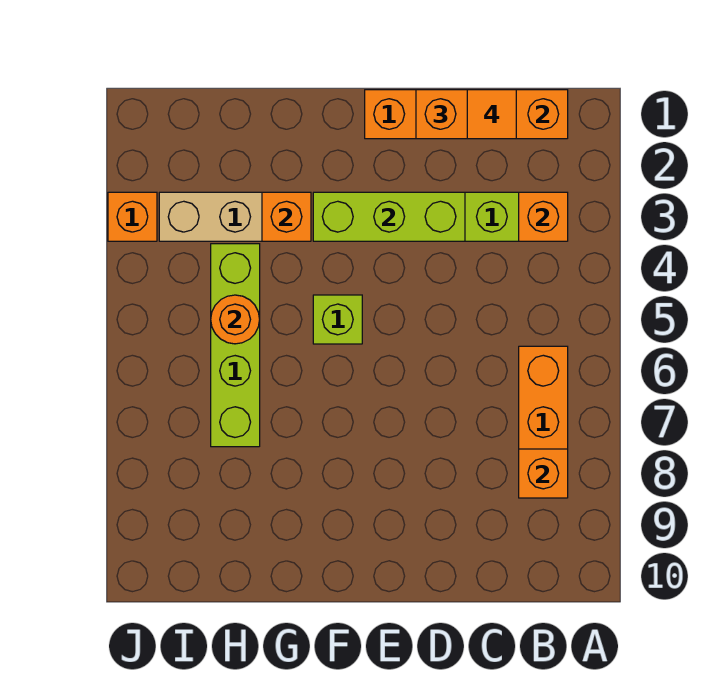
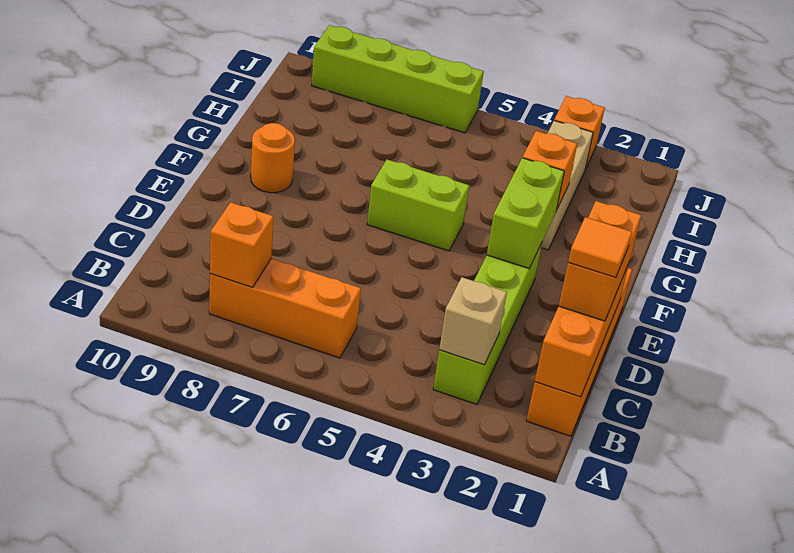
orange brick B3 level 2 -> tan brick B3 level 2
lime brick D3:F3 level 2 -> lime brick E3:F3 level 2
lime brick F5 level 1 -> lime brick F5:F6 level 1
lime brick H4:H7 level 1 -> lime brick J6:J9 level 1
orange round brick H5 level 2 -> orange round brick F9 level 1

